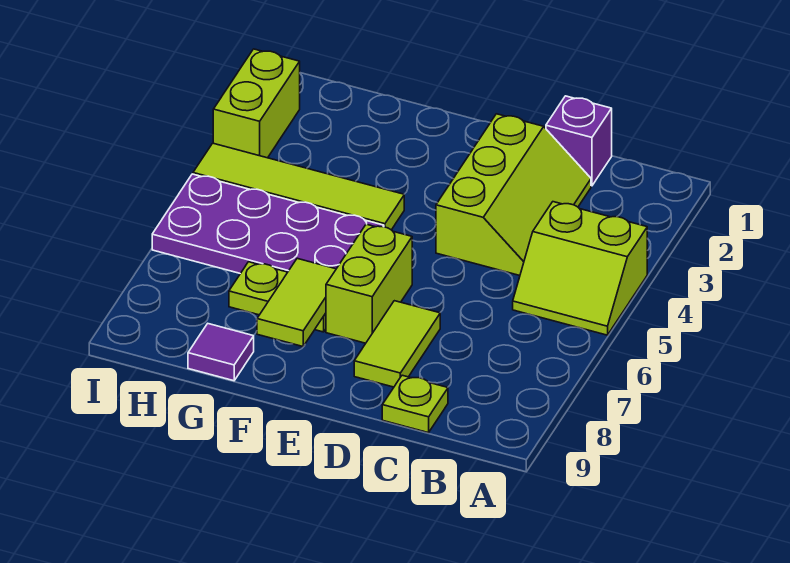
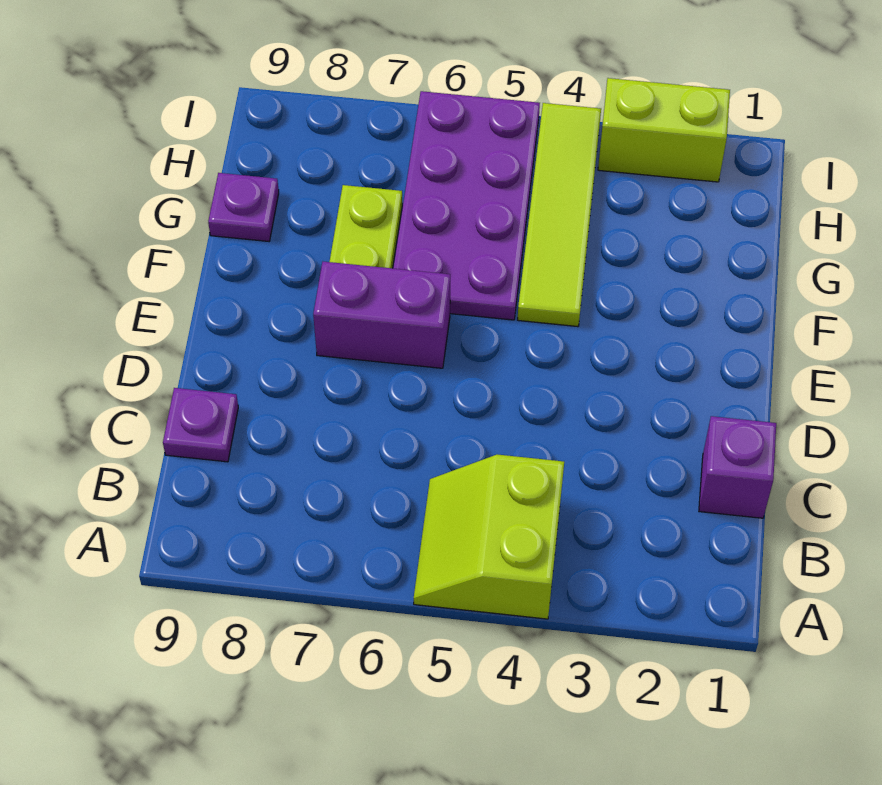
lime slope C2:D4 level 1 top D -> none
lime plate C9 level 1 -> purple plate C9 level 1
lime tile D7:D8 level 1 -> none
lime brick E6:E7 level 1 -> purple brick E6:E7 level 1
lime tile F7:F8 level 2 -> none
purple tile G9 level 1 -> purple plate G9 level 1

